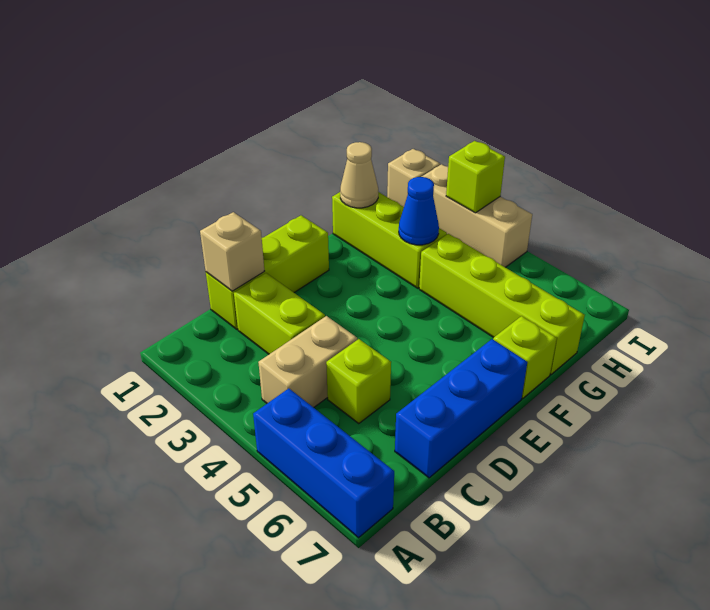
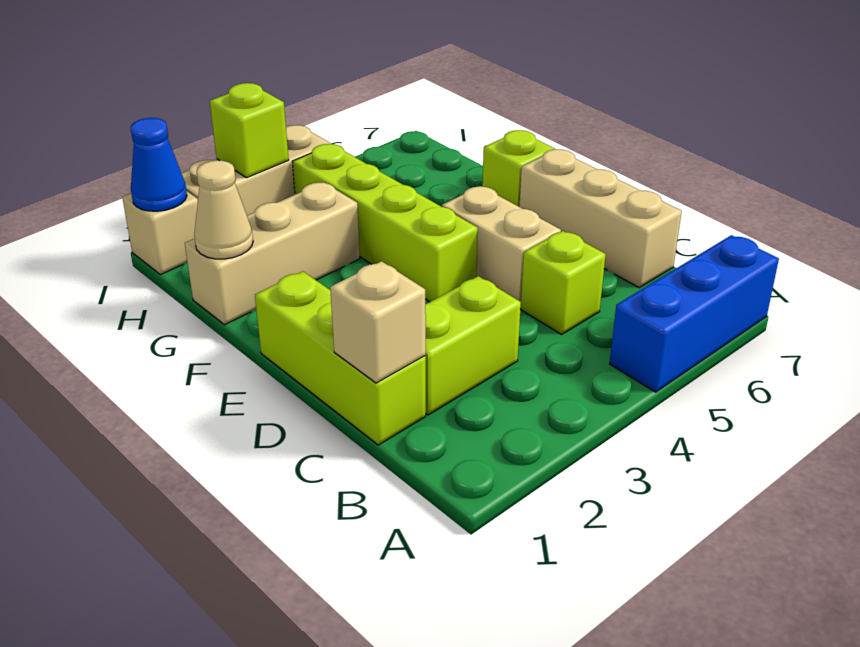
tan brick B4:C4 level 1 -> tan brick D5:E5 level 1
blue brick C7:E7 level 1 -> tan brick C7:E7 level 1
lime brick G1:G3 level 1 -> tan brick G1:G3 level 1
blue cone G3 level 2 -> blue cone I1 level 2
lime brick G4:G7 level 1 -> lime brick E4:H4 level 1

